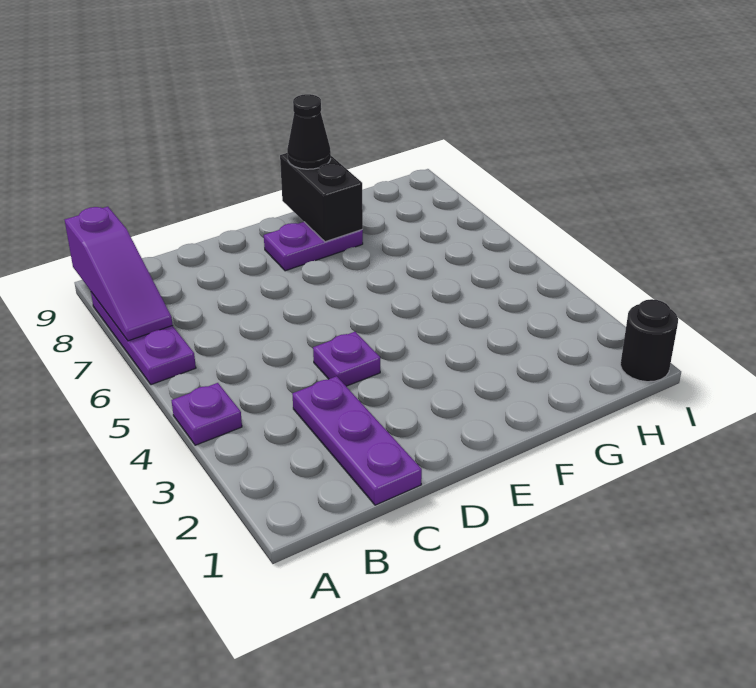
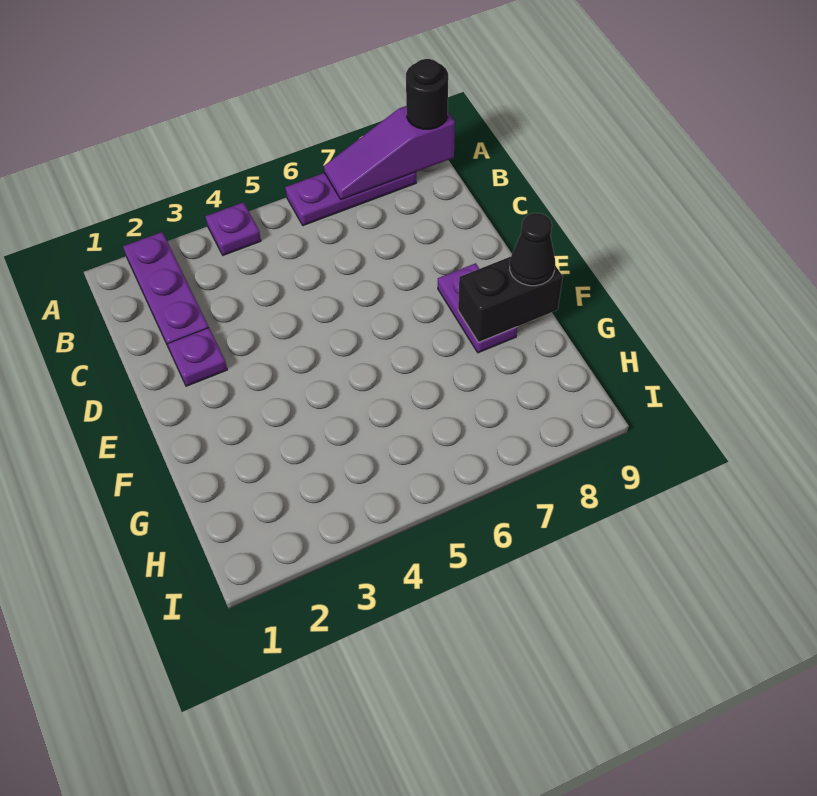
purple plate C1:C3 level 1 -> purple plate A2:C2 level 1
purple plate D4 level 1 -> purple plate D2 level 1
black round brick I1 level 1 -> black round brick A9 level 3

